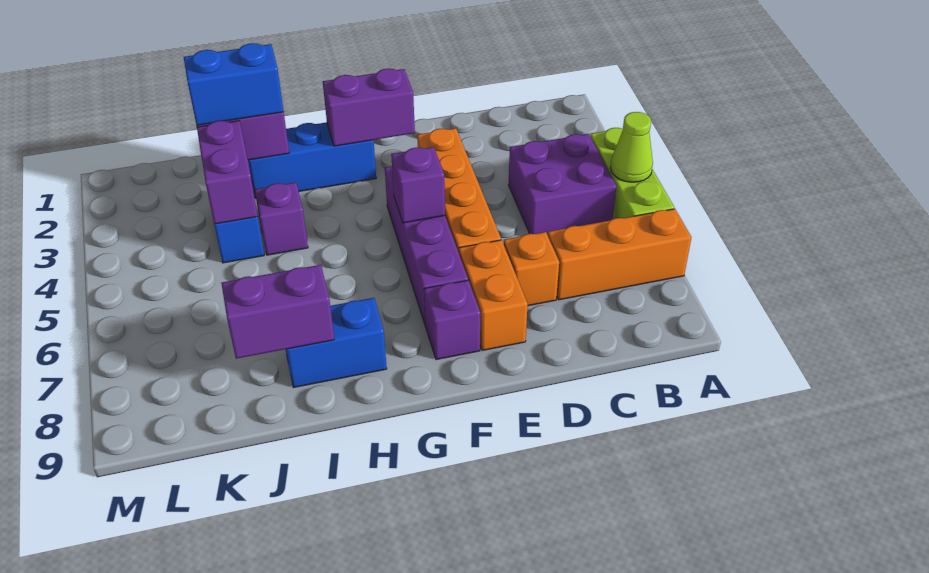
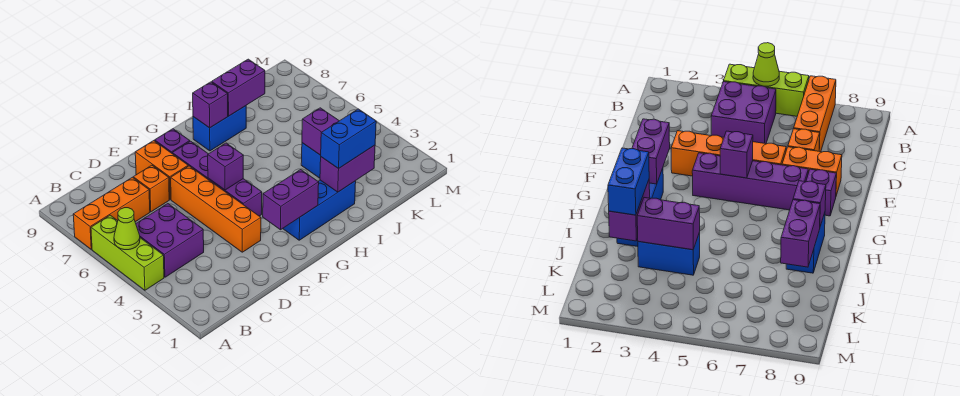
purple brick I4 level 1 -> purple brick H8 level 2

